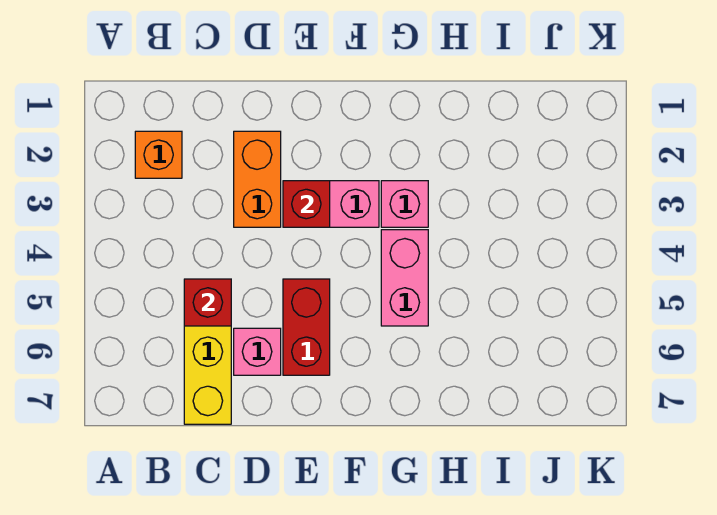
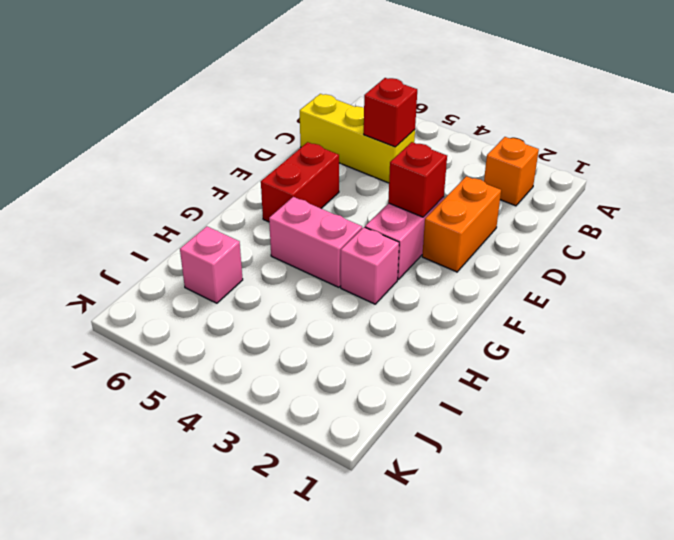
orange brick D2:D3 level 1 -> orange brick D2:E2 level 1
pink brick D6 level 1 -> pink brick I6 level 1
red brick E5:E6 level 1 -> red brick E6:F6 level 1

